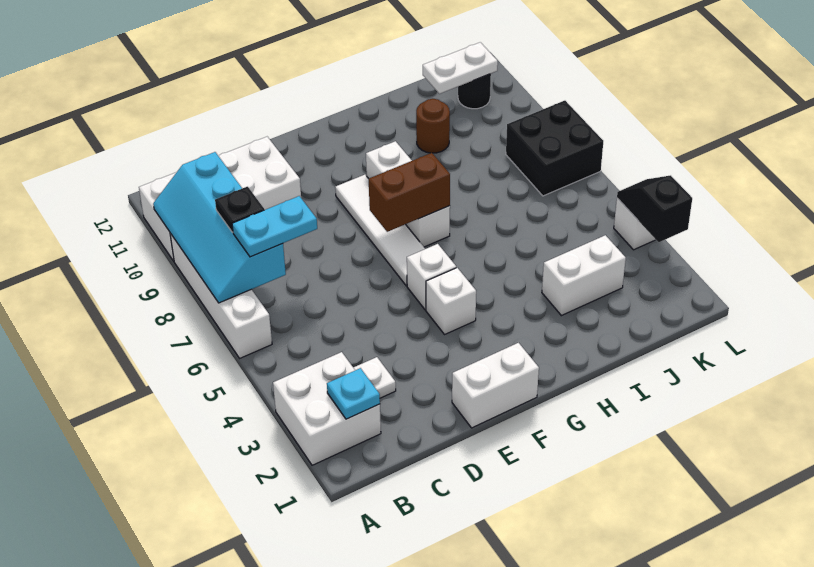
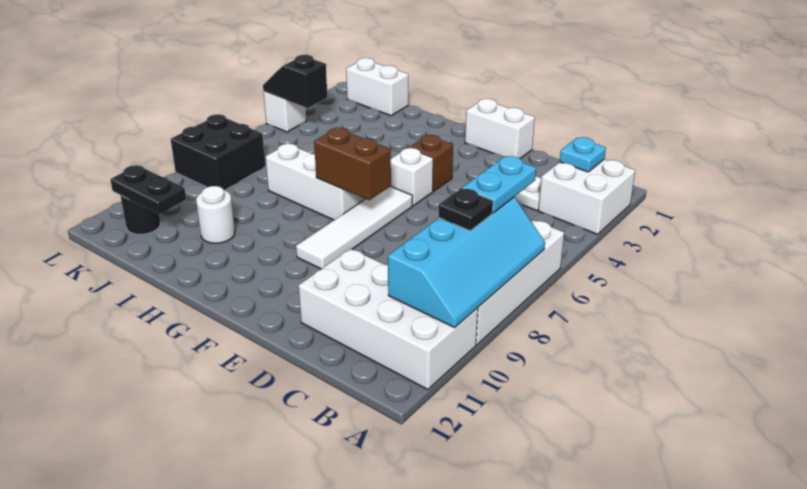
cyan plate B7:C7 level 3 -> cyan plate B6:B7 level 3
white brick F4 level 1 -> brown brick F4 level 1
white brick G7:G9 level 1 -> white brick G7:I7 level 1
white brick I3:J3 level 1 -> white brick J1:K1 level 1
brown round brick I10 level 1 -> white round brick I10 level 1
white plate J11:K11 level 2 -> black plate J11:K11 level 2
black slope L3:L4 level 2 top 3 -> black slope K4:L4 level 2 top K

